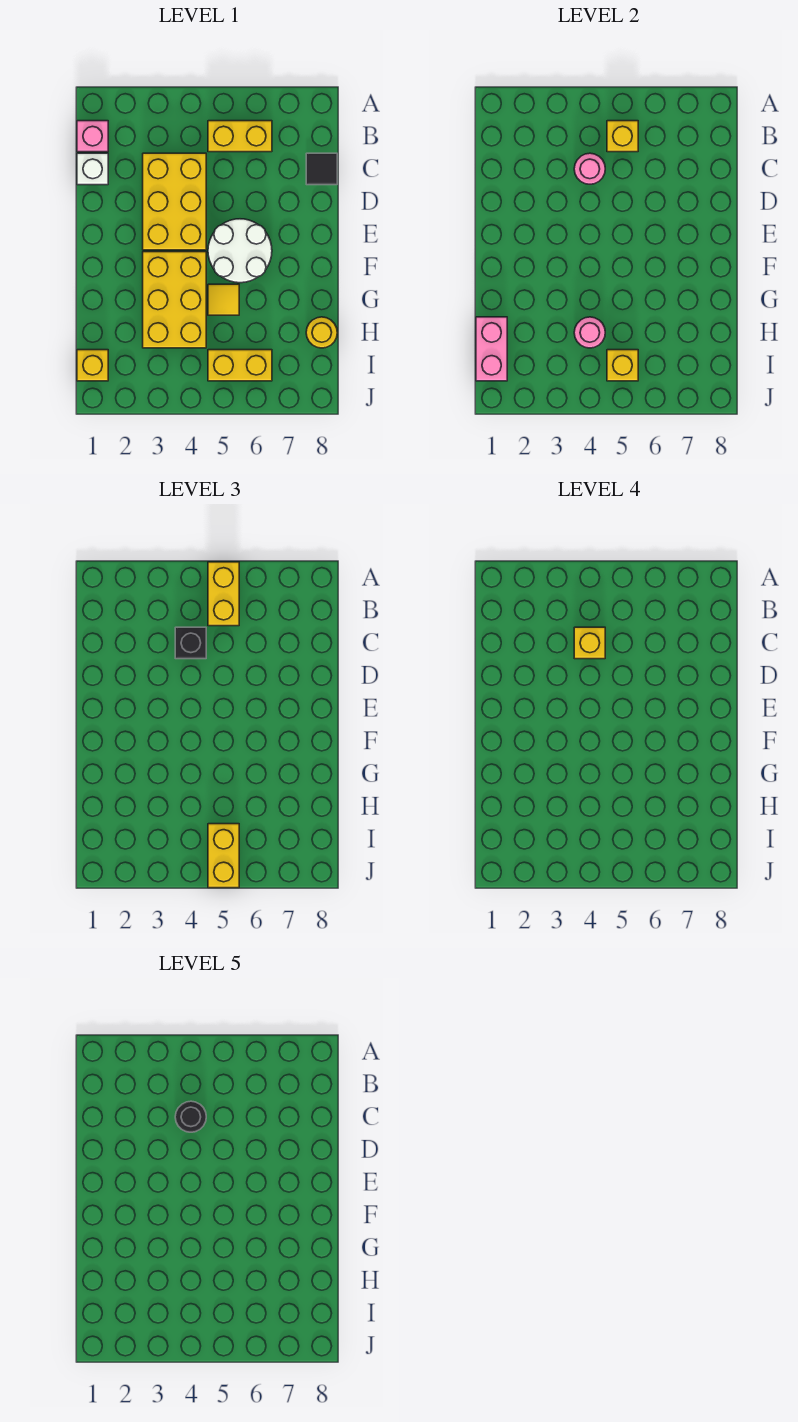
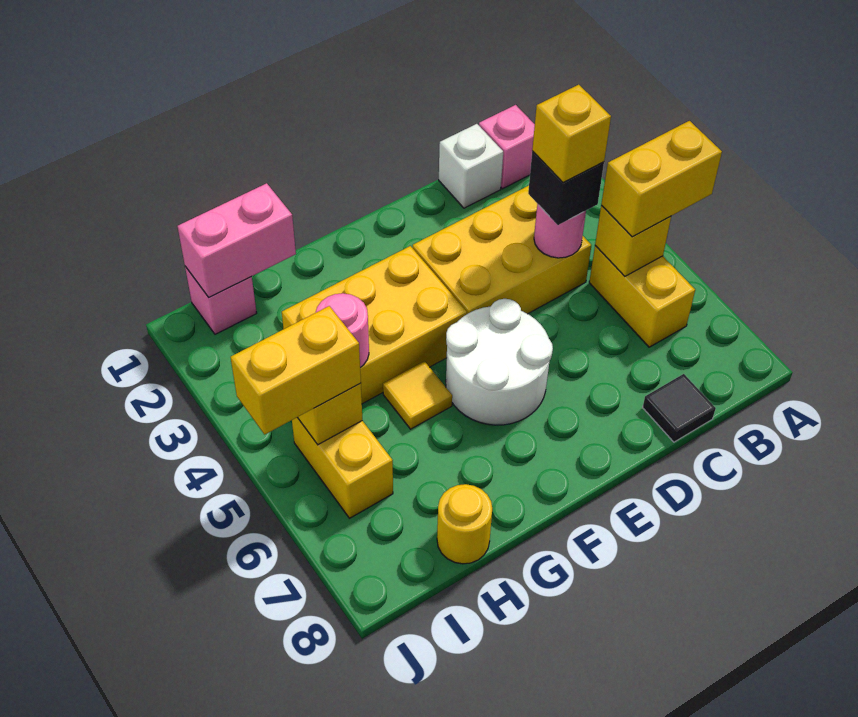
black round brick C4 level 5 -> none
yellow brick I1 level 1 -> pink brick I1 level 1

